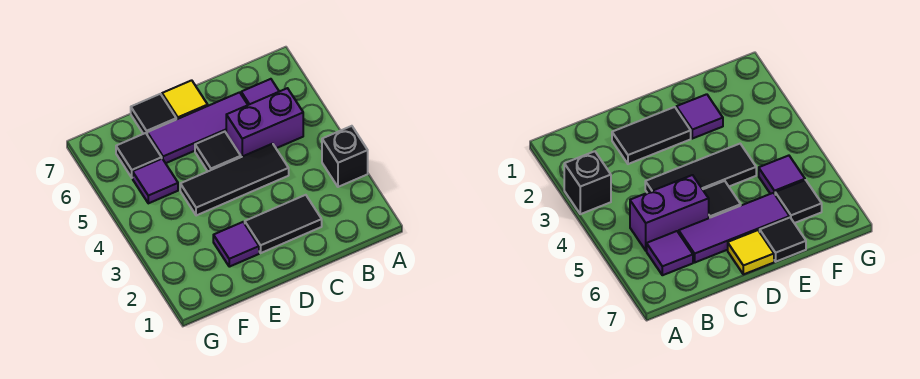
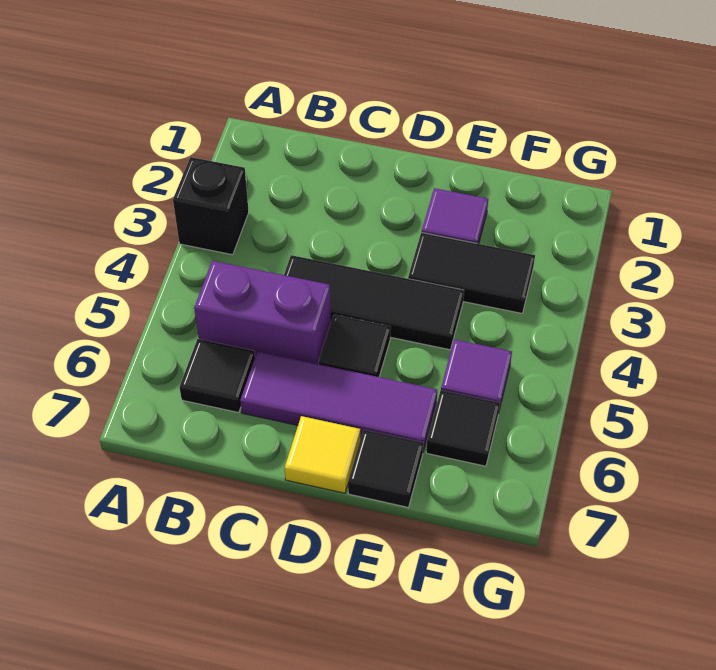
purple tile B6 level 1 -> black tile B6 level 1
black tile C2:D2 level 1 -> black tile E3:F3 level 1

